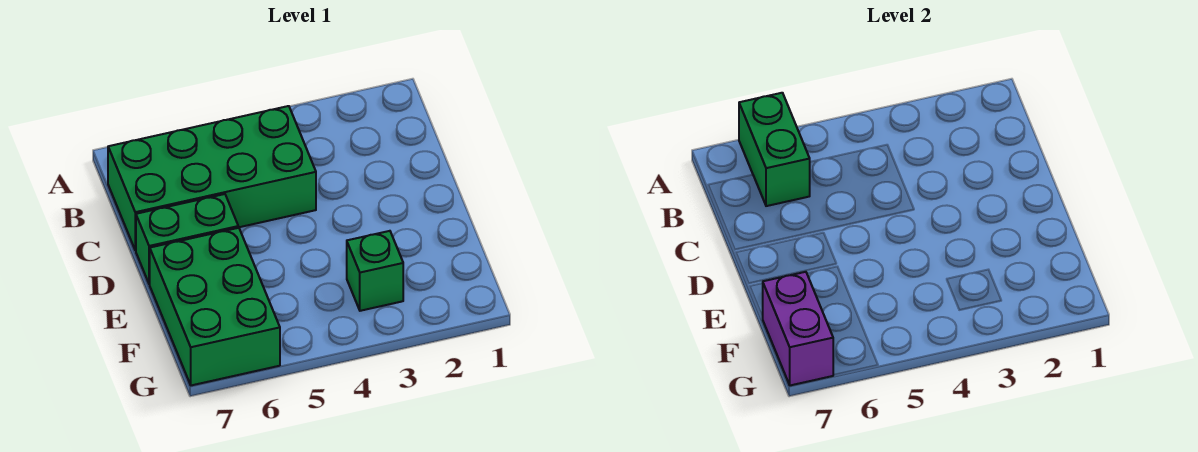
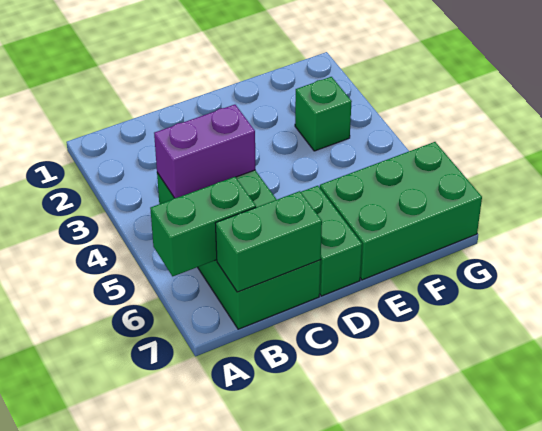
none -> green brick B7:C7 level 2
purple brick F7:G7 level 2 -> purple brick B4:C4 level 2

